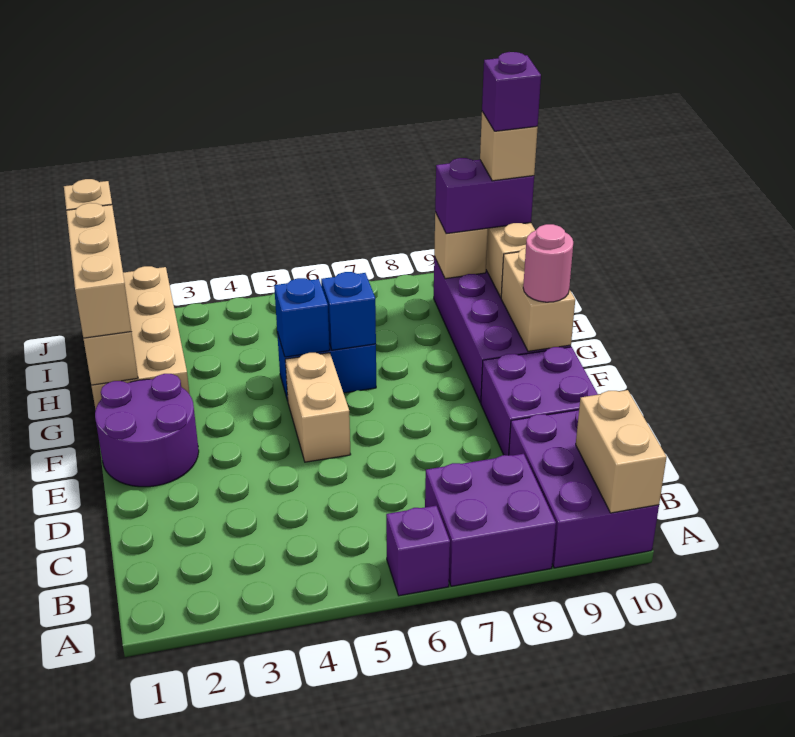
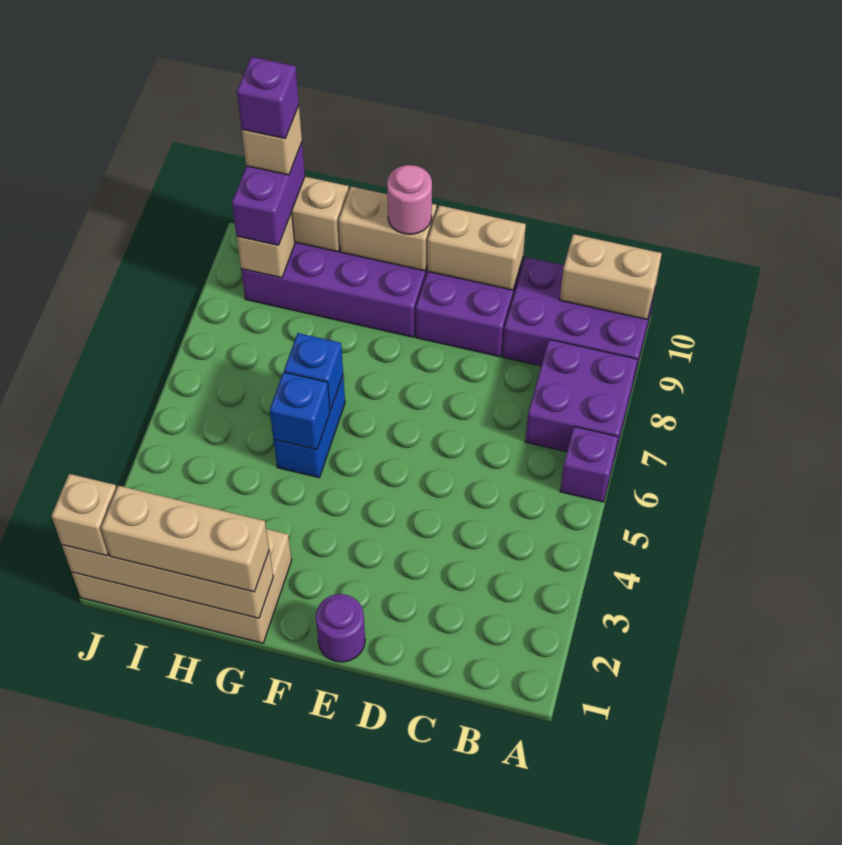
purple round brick E1:F2 level 1 -> purple round brick E1 level 1
tan brick E5:F5 level 1 -> tan brick D10:E10 level 2

